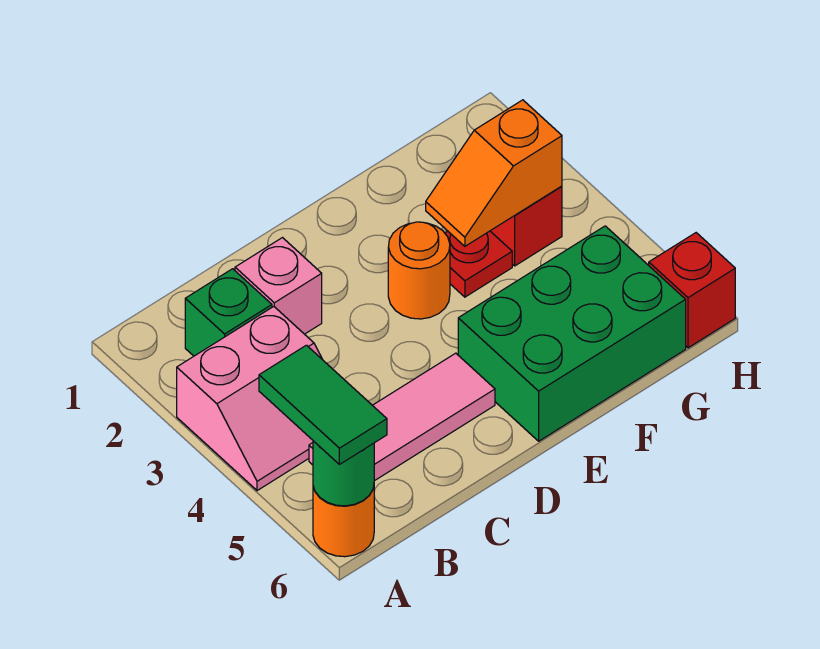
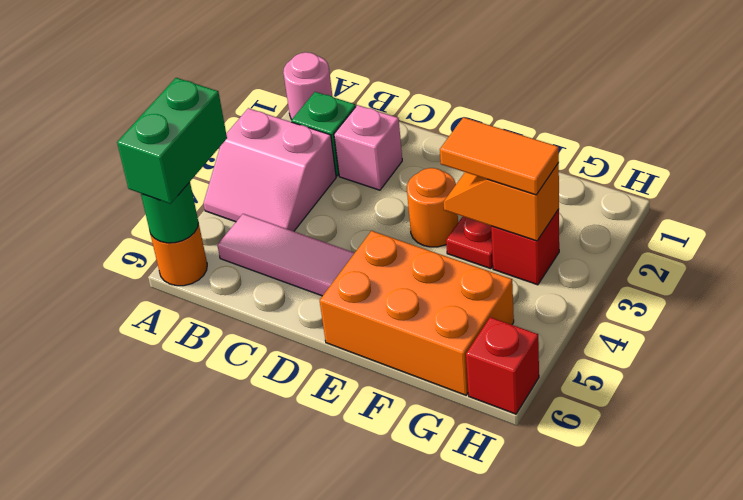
none -> pink round brick A1 level 1
green tile A5:A6 level 3 -> green brick A5:A6 level 3
green brick E5:G6 level 1 -> orange brick E5:G6 level 1
none -> orange tile F3:G3 level 3

